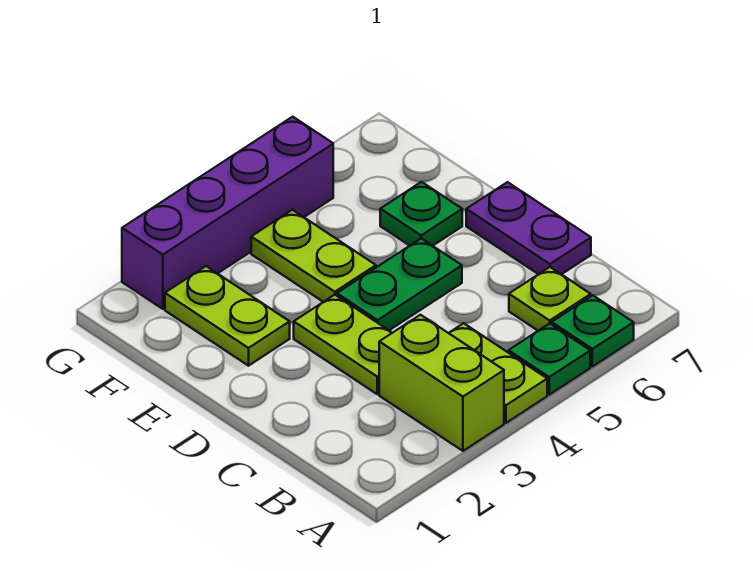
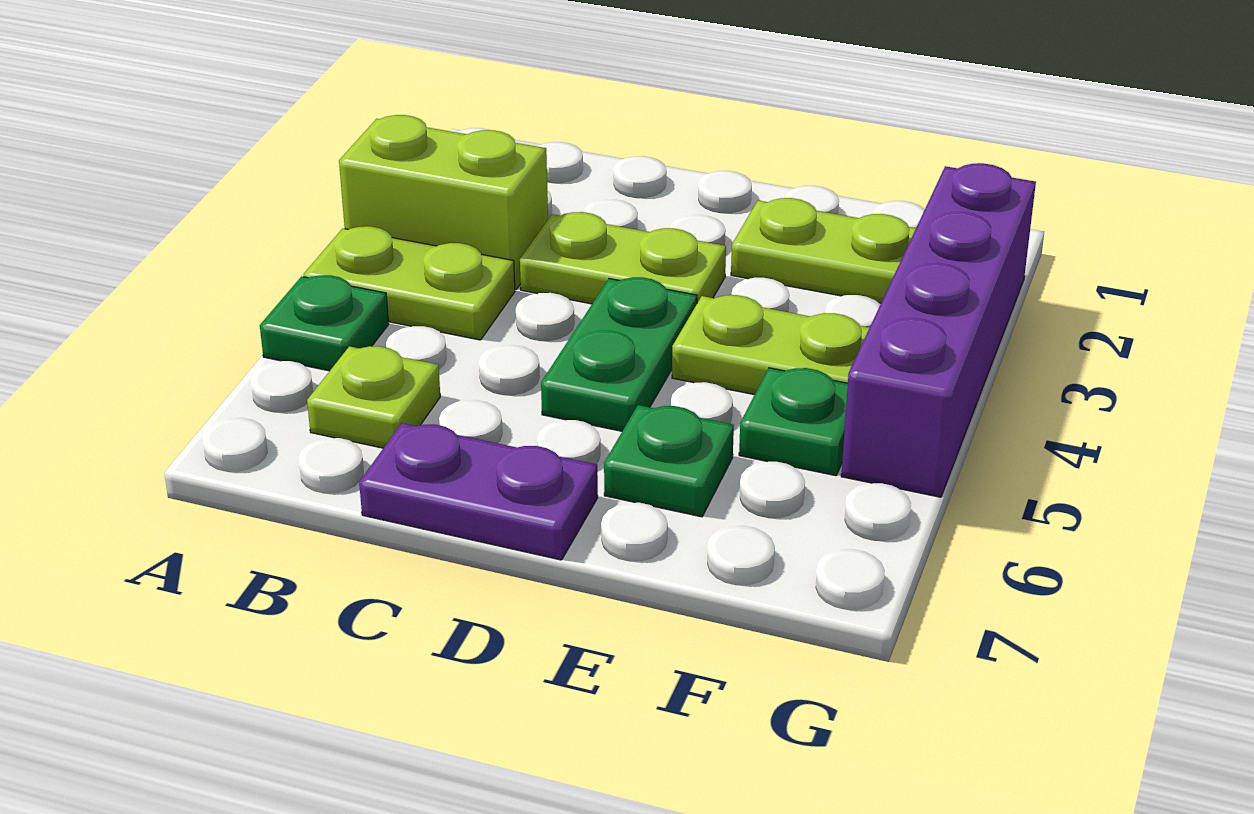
green plate A6 level 1 -> green plate F5 level 1

